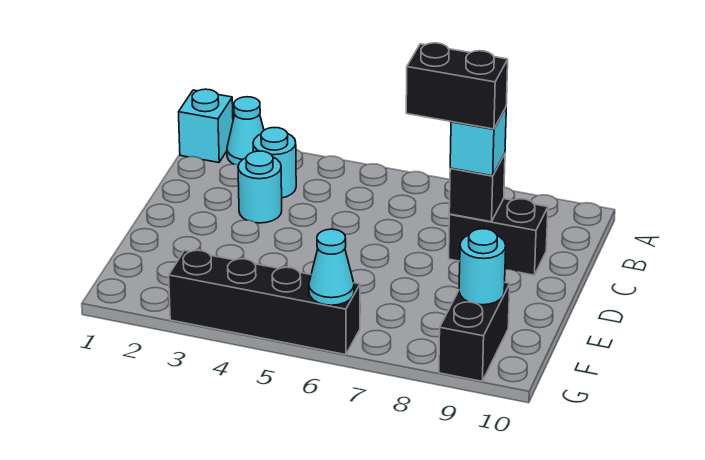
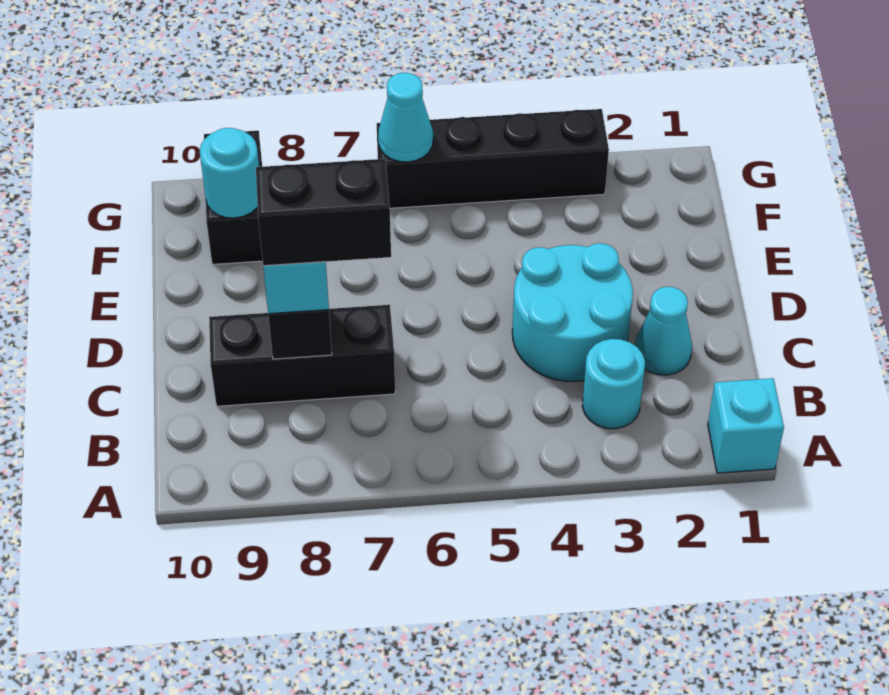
cyan cone A2 level 1 -> cyan cone C2 level 1
cyan round brick C3 level 1 -> cyan round brick C3:D4 level 1
black brick C8:C9 level 1 -> black brick C7:C9 level 1

